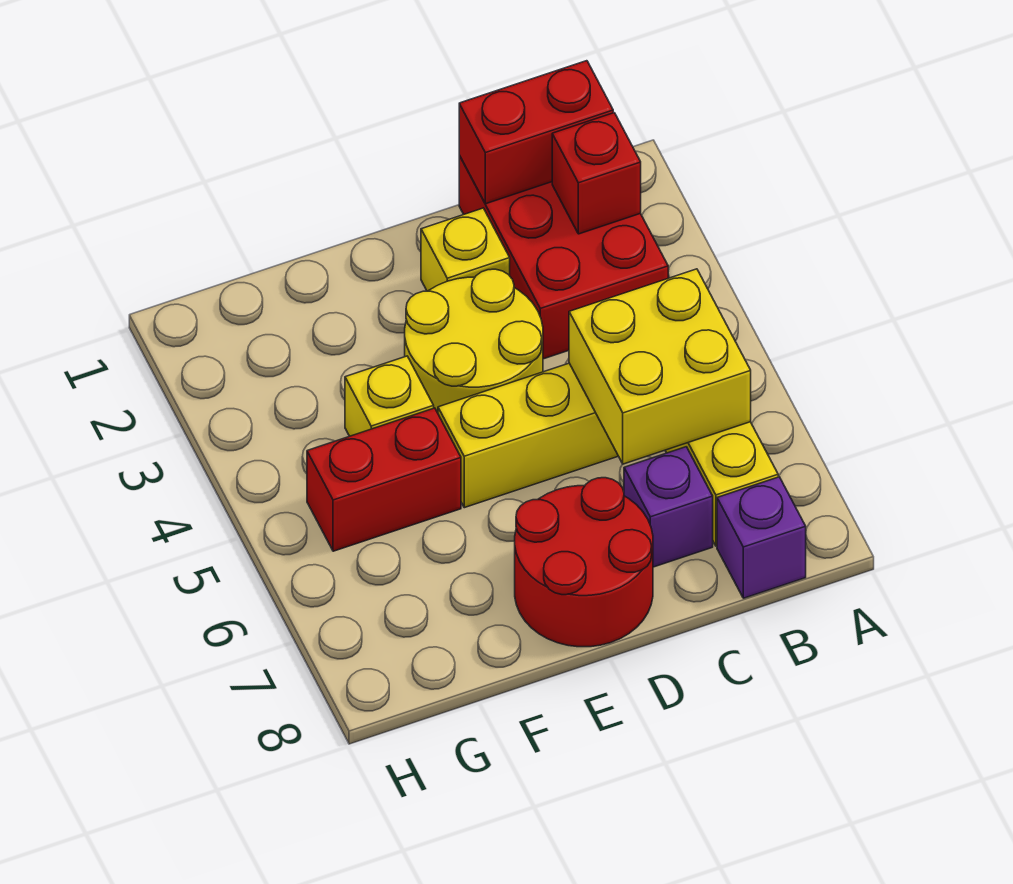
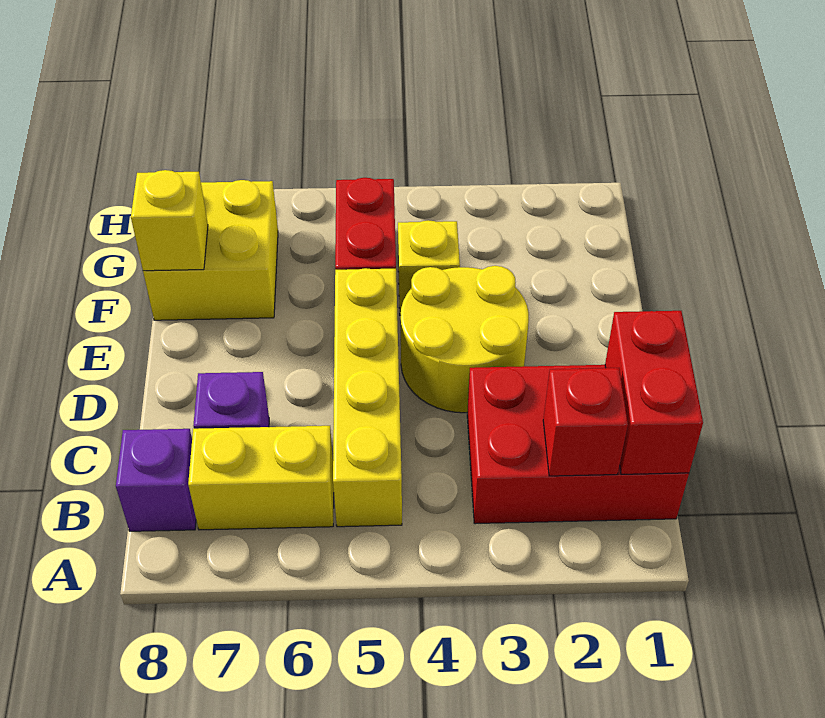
yellow brick B5:C6 level 2 -> yellow brick F7:G8 level 1
yellow brick D2 level 1 -> yellow brick F8 level 2
red round brick D7:E8 level 1 -> none

